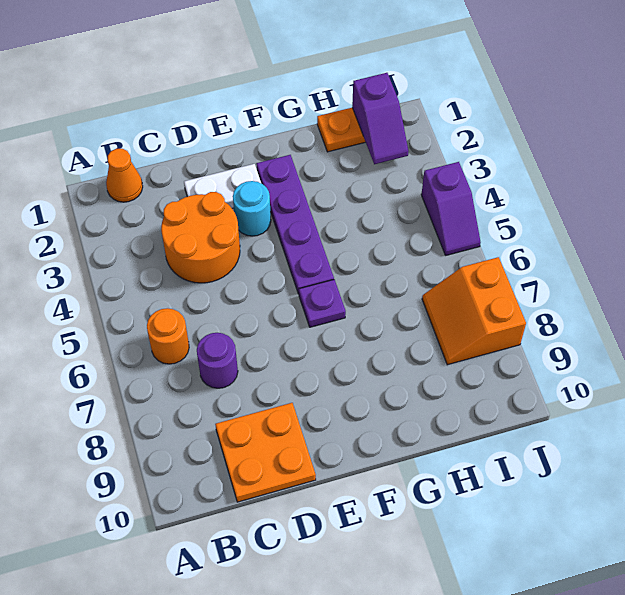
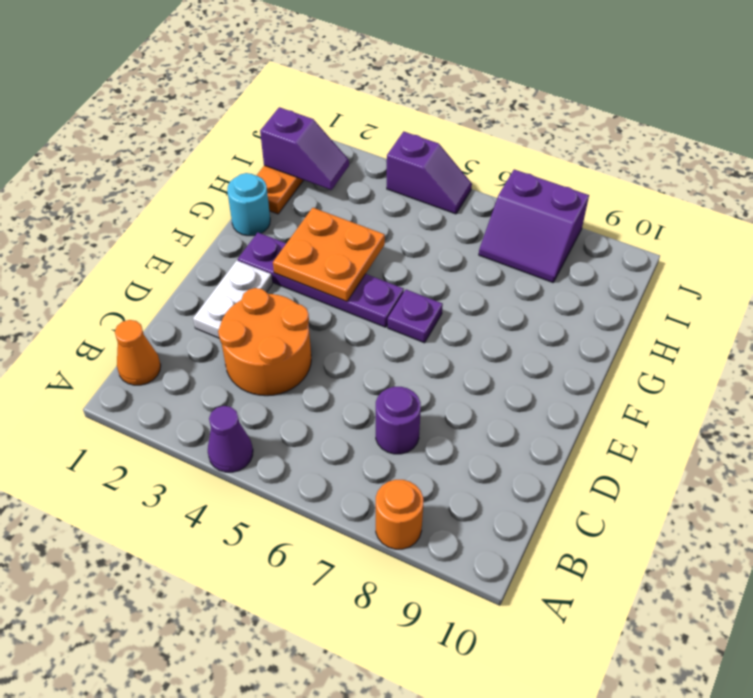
none -> purple cone A4 level 1
orange round brick B6 level 1 -> orange round brick A8 level 1
orange plate C9:D10 level 1 -> orange plate F3:G4 level 2
cyan round brick E3 level 1 -> cyan round brick G1 level 1
orange slope I7:J8 level 1 top J -> purple slope I7:J8 level 1 top J

